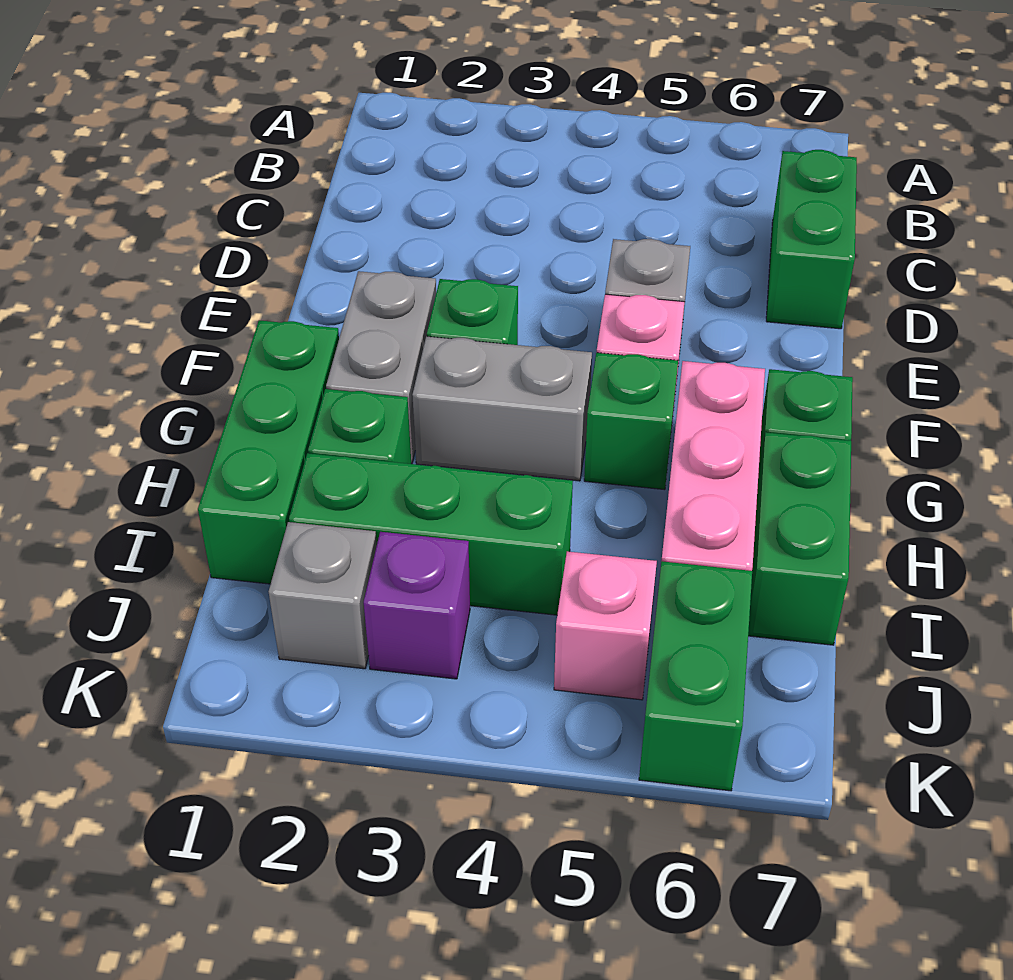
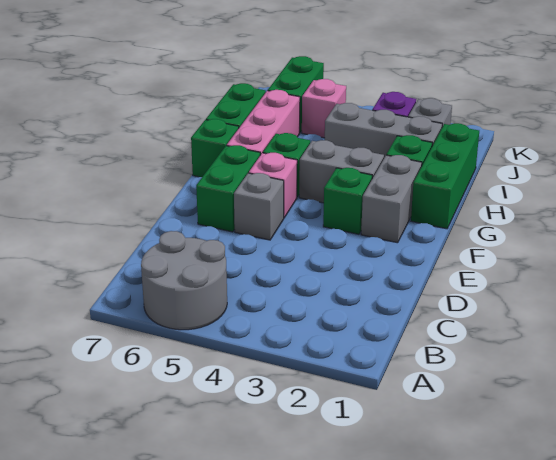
none -> grey round brick A5:B6 level 1
green brick C7:D7 level 1 -> green brick E6:F6 level 1
green brick I2:I4 level 1 -> grey brick I2:I4 level 1

